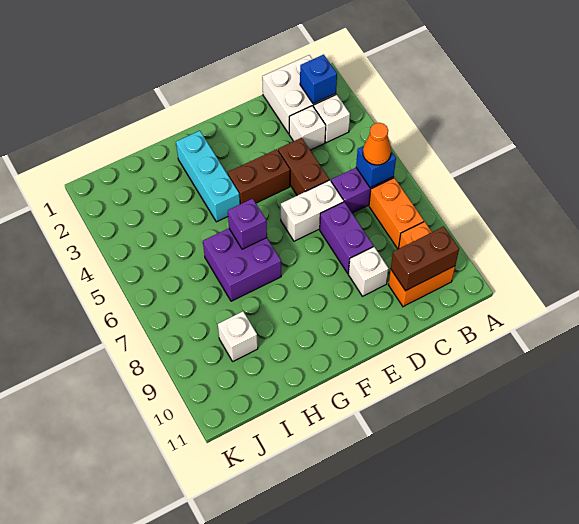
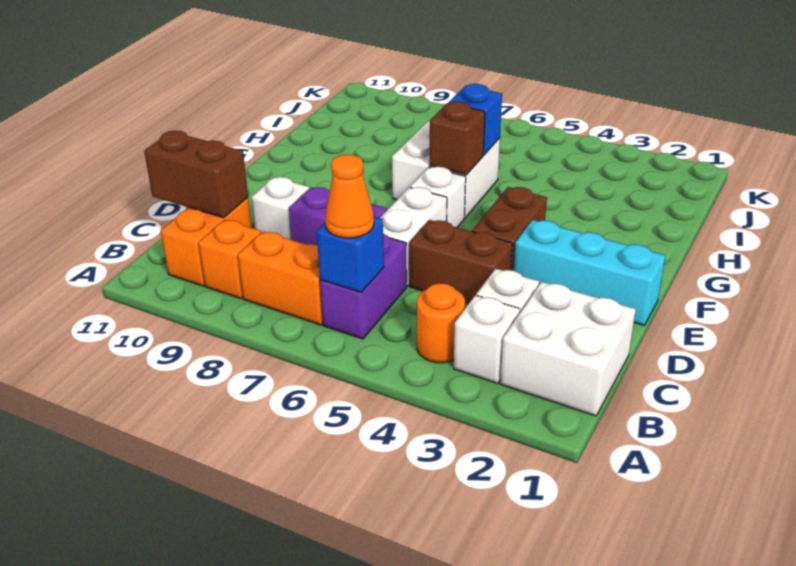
blue brick B2 level 2 -> blue brick H6 level 2
none -> orange round brick B4 level 1
brown brick B10:C10 level 2 -> brown brick C10:C11 level 2
cyan brick G2:G4 level 1 -> cyan brick E1:E3 level 1
purple brick G6:H7 level 1 -> white brick G6:H7 level 1
purple brick G6 level 2 -> brown brick G6 level 2
white brick I9 level 1 -> white brick F6 level 1

